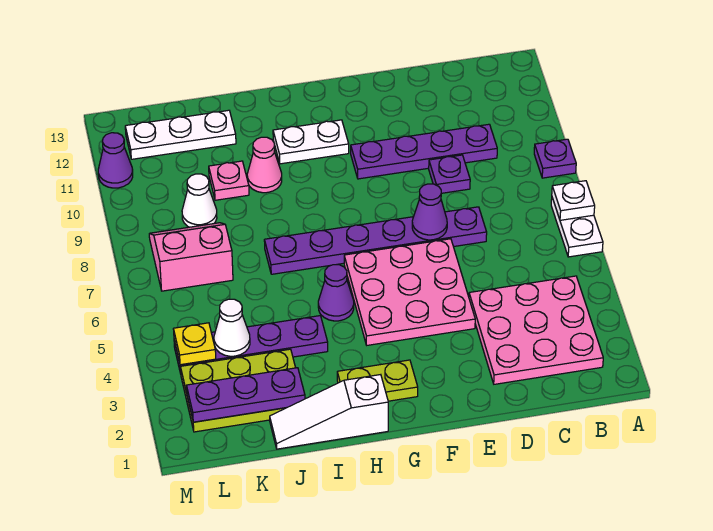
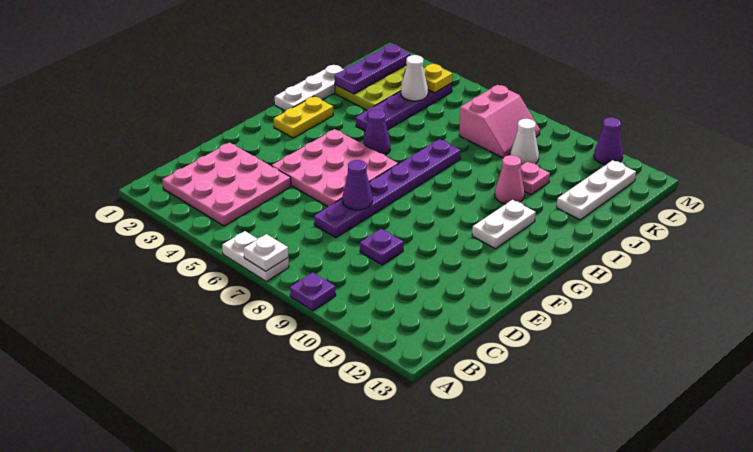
purple plate C10:F10 level 1 -> none
lime plate G2:H2 level 1 -> yellow plate G2:H2 level 1
white slope H1:J1 level 1 top H -> white plate H1:J1 level 1

